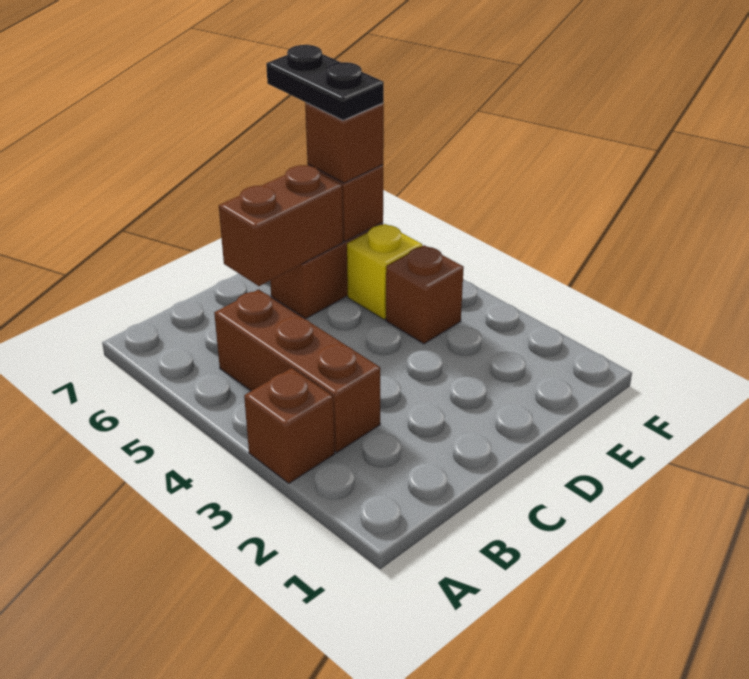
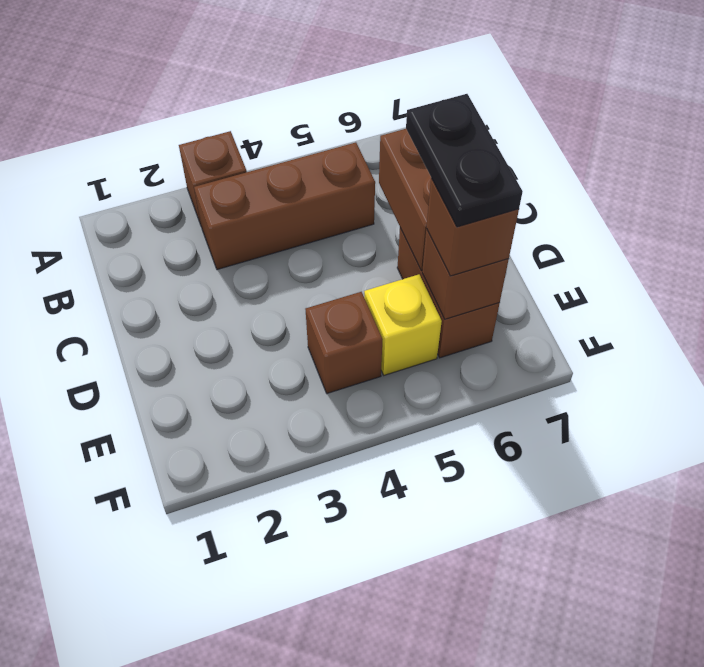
black plate E6:E7 level 4 -> black plate D6:E6 level 4

